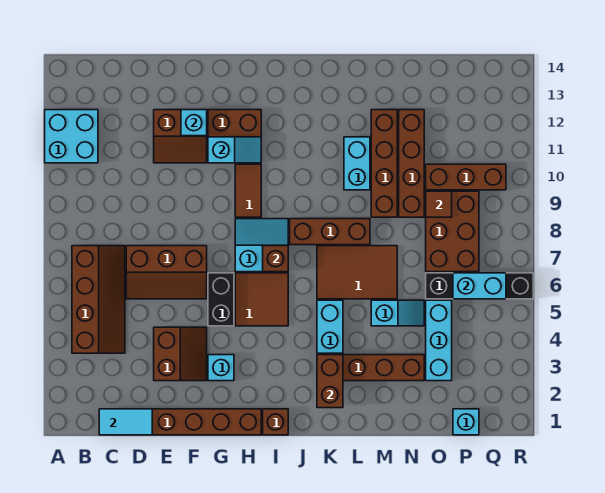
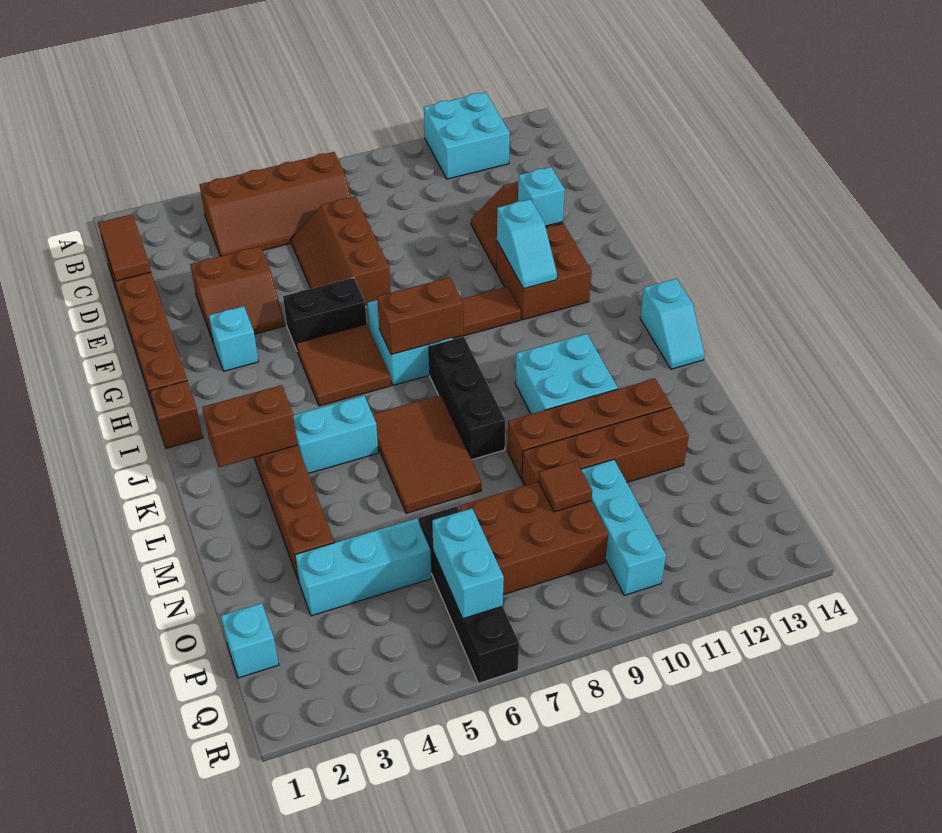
cyan tile C1:D1 level 2 -> brown tile C1:D1 level 2
brown brick I7 level 2 -> brown brick I7:I8 level 2
brown brick J8:L8 level 1 -> black brick J8:L8 level 1
cyan brick L10:L11 level 1 -> cyan brick K10:L11 level 1
cyan slope M5:N5 level 1 top M -> cyan slope J14:K14 level 1 top J
brown brick O10:Q10 level 1 -> cyan brick O10:Q10 level 1

